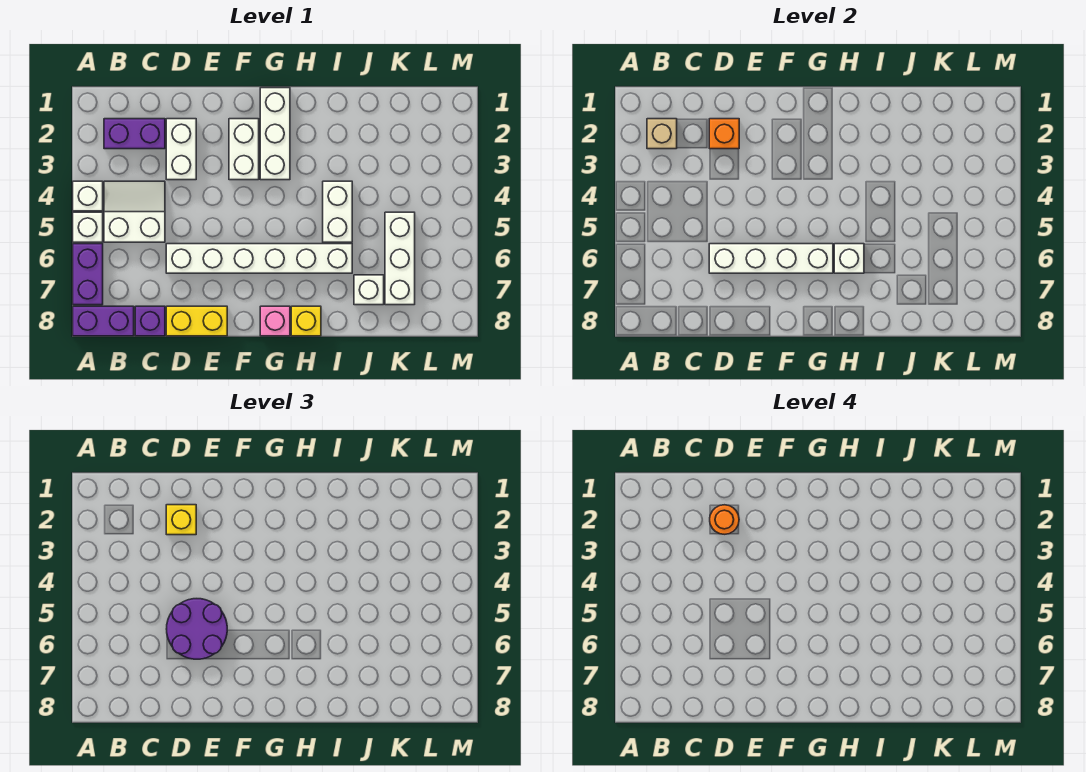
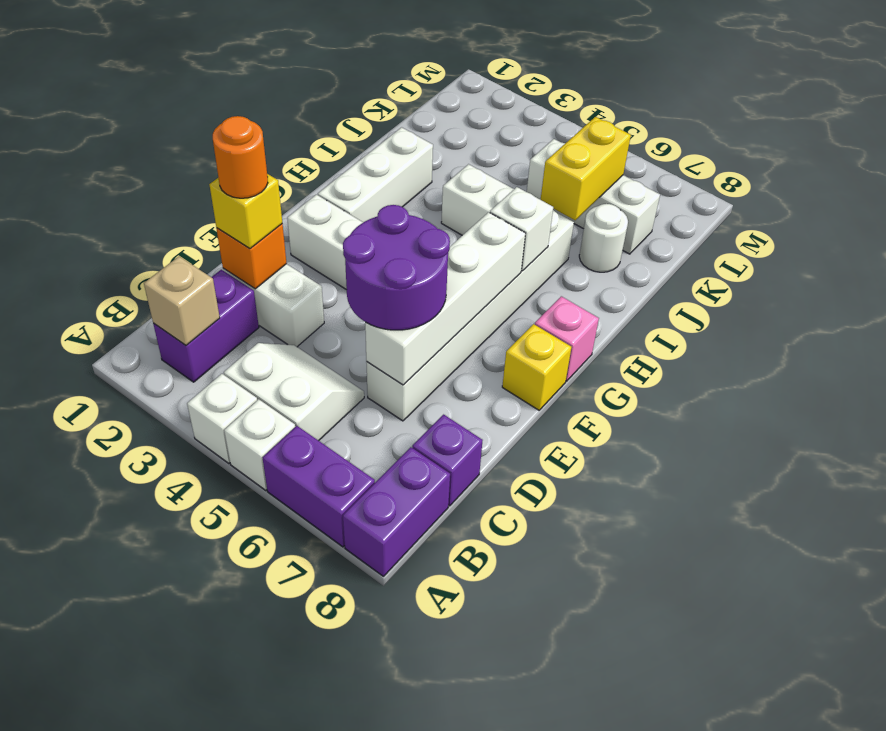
white slope B4:C5 level 1 top 5 -> white slope B4:C5 level 1 top B
yellow brick D8:E8 level 1 -> yellow brick J6:K6 level 2
white brick G1:G3 level 1 -> white brick G2:I2 level 1
yellow brick H8 level 1 -> yellow brick F8 level 1
white brick J7 level 1 -> white round brick J7 level 1

